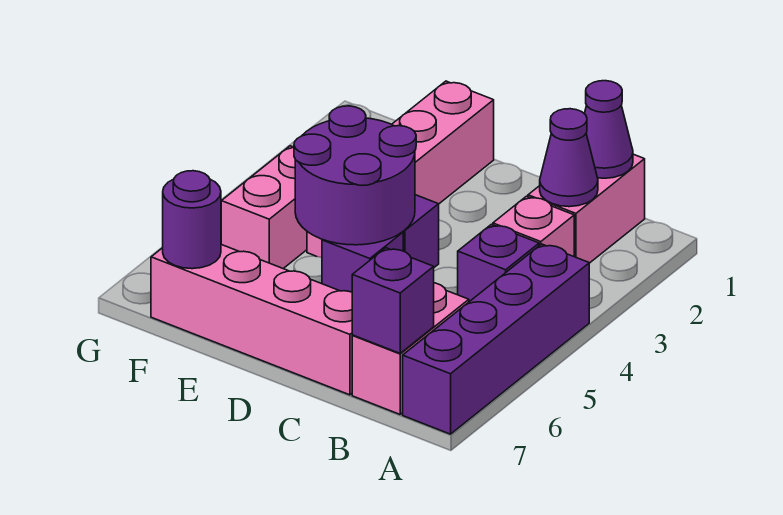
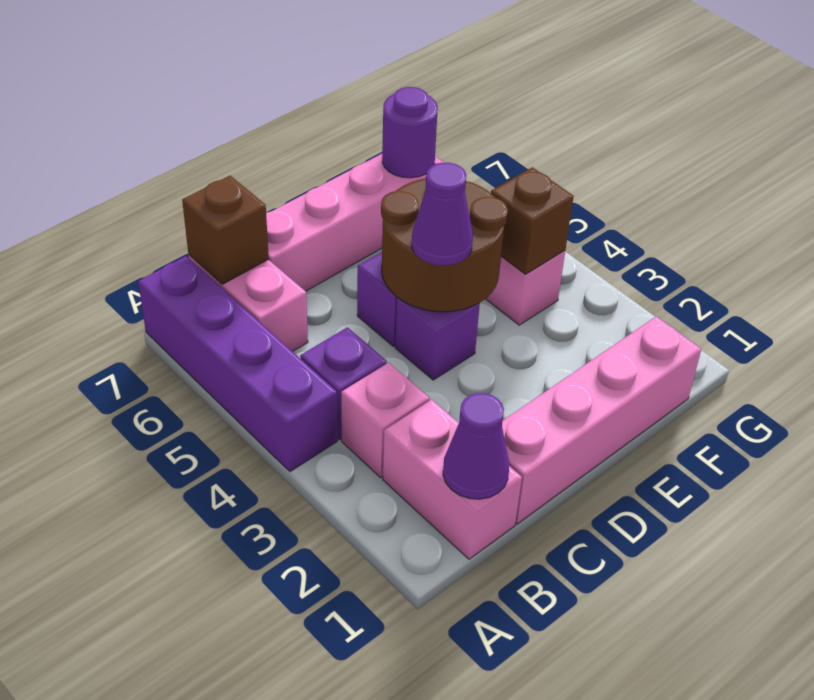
purple cone B2 level 2 -> purple cone D4 level 3
purple brick B7 level 2 -> brown brick B7 level 2
purple round brick D4:E5 level 2 -> brown round brick D4:E5 level 2
pink brick E1:E4 level 1 -> pink brick C1:F1 level 1
none -> brown brick F4 level 2

